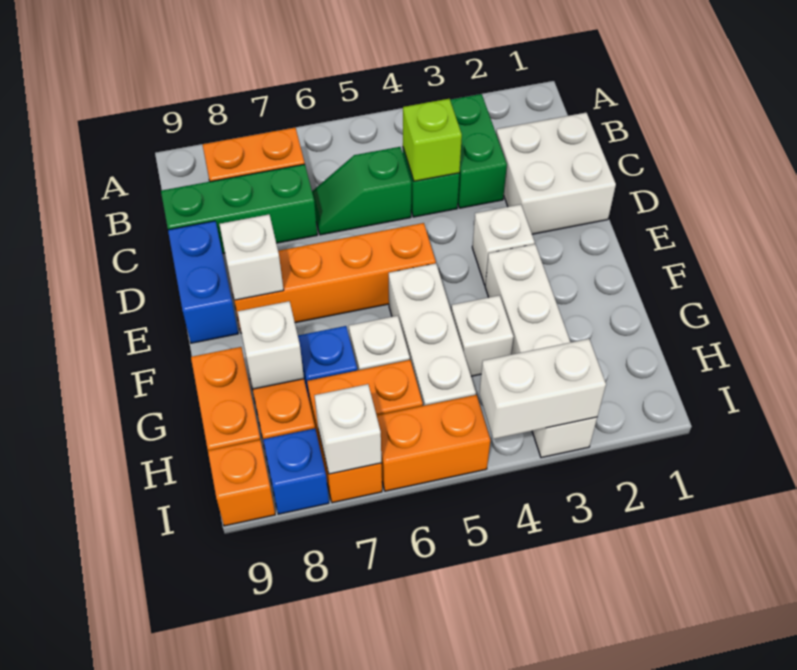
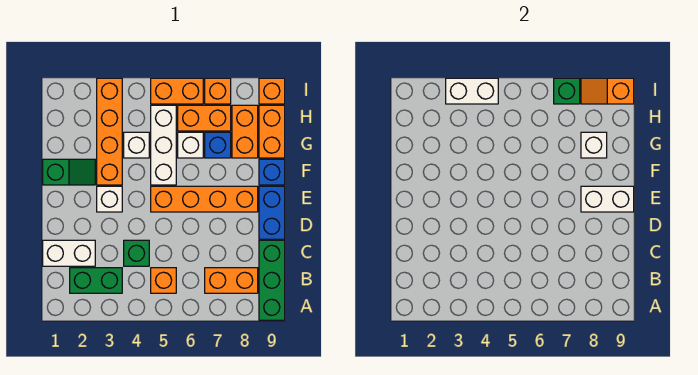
green brick B3:C3 level 1 -> green brick B2:B3 level 1
none -> orange brick B5 level 1
white brick C1:D2 level 1 -> white brick C1:C2 level 1
lime brick C4 level 2 -> none
green slope C5:C6 level 1 top 5 -> green slope F1:F2 level 1 top 1
green brick C7:C9 level 1 -> green brick A9:C9 level 1
white brick E8 level 2 -> white brick E8:E9 level 2
white brick F3:I3 level 1 -> orange brick F3:I3 level 1
white brick I7 level 2 -> green brick I7 level 2
blue brick I8 level 1 -> blue brick F9 level 1
none -> orange slope I8:I9 level 2 top 9

